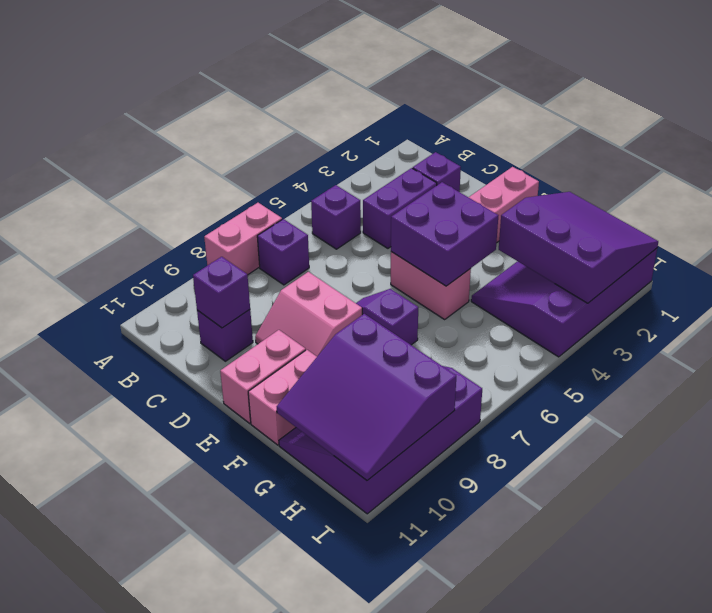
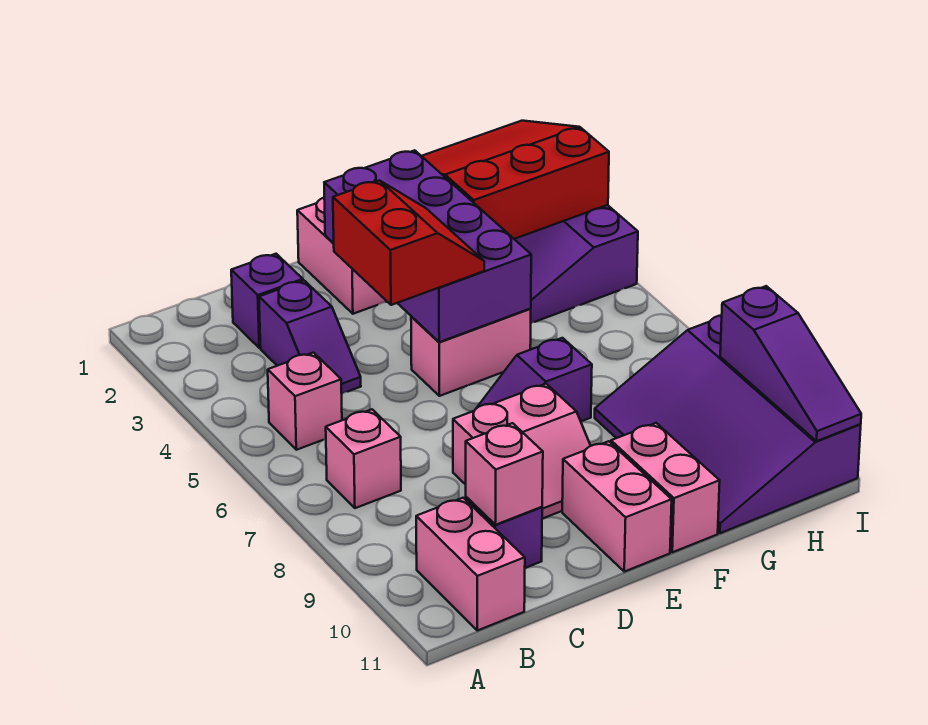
pink brick A7:A8 level 1 -> pink brick B10:B11 level 1
purple brick B5 level 1 -> pink brick B5 level 1
purple brick B7 level 1 -> pink brick B7 level 1
purple brick C3:C4 level 1 -> purple slope C3:C4 level 1 top 3
purple brick C10 level 2 -> pink brick C10 level 2
none -> red slope D4:E5 level 3 top D
purple brick E4:F5 level 2 -> purple brick E2:F5 level 2
purple slope G1:I3 level 2 top 3 -> red slope G1:I3 level 2 top 3
purple slope G9:I11 level 2 top 9 -> purple slope I9:I11 level 2 top 9

